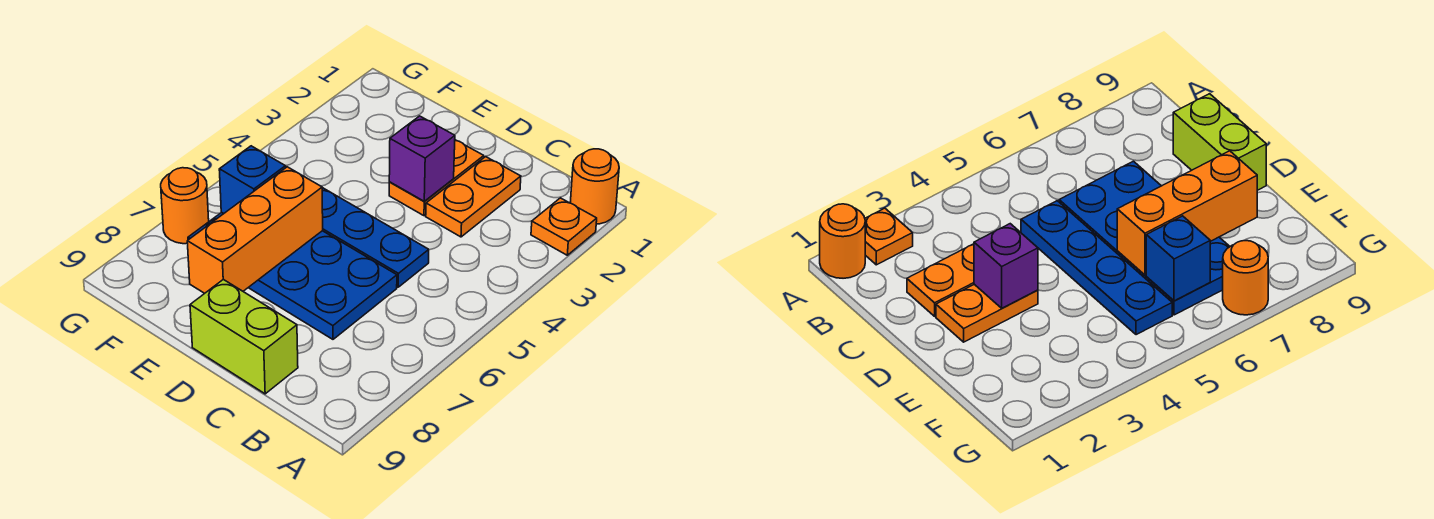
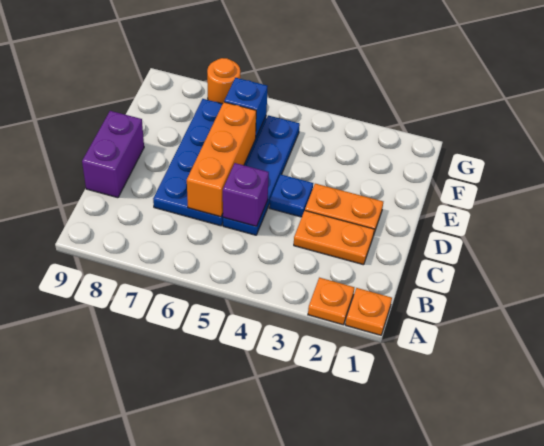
orange round brick A1 level 1 -> orange plate A1 level 1
lime brick C9:D9 level 1 -> purple brick C9:D9 level 1
purple brick D3 level 2 -> purple brick C5 level 2
none -> blue plate D4 level 1
orange brick E6:E8 level 2 -> orange brick C6:E6 level 2

